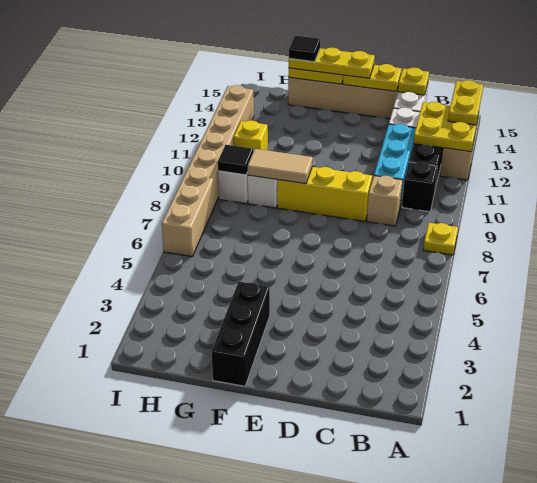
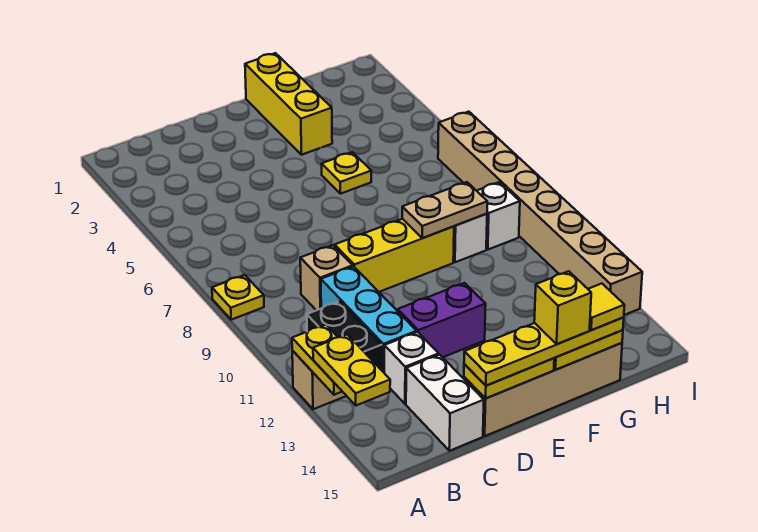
yellow plate A12:B13 level 2 -> yellow plate A12:A13 level 2
black brick B10 level 1 -> none
yellow plate C15 level 2 -> yellow plate F5 level 1
none -> purple brick D12:E12 level 1
yellow plate E15:G15 level 3 -> yellow plate D15:G15 level 3
black brick F1:F3 level 1 -> yellow brick F1:F3 level 1
tan tile F9:G9 level 2 -> tan plate F9:G9 level 2
black tile G15 level 4 -> yellow tile G15 level 4
black tile H9 level 2 -> none
yellow brick H11 level 1 -> yellow brick F15 level 4

